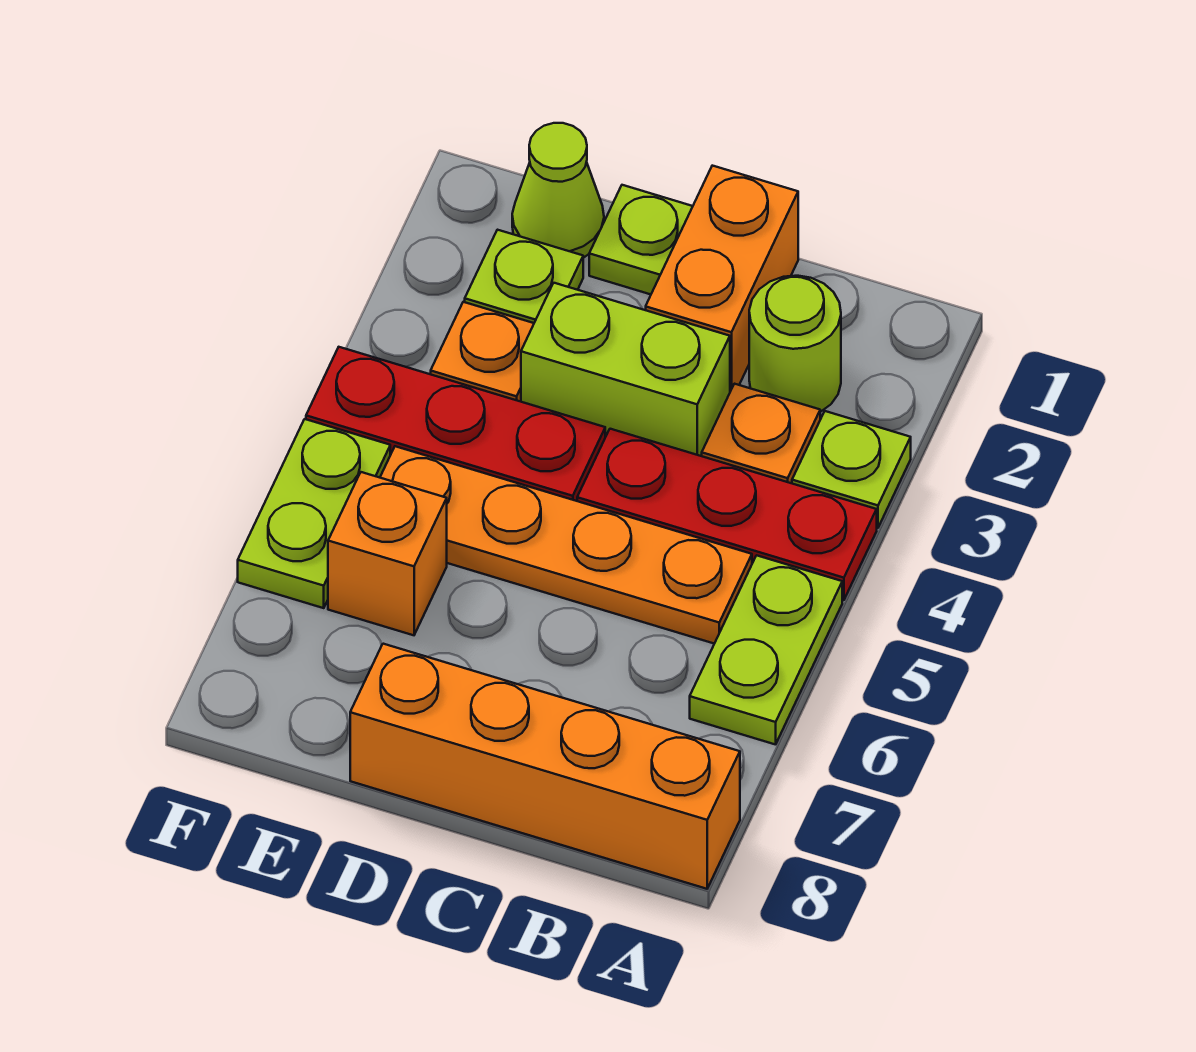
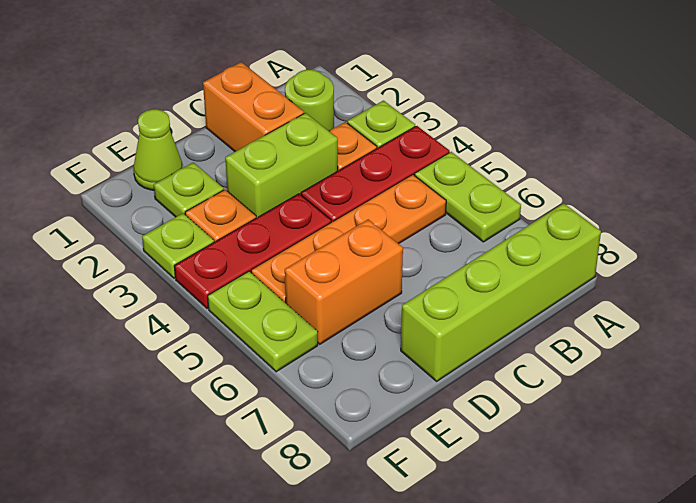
orange brick A8:D8 level 1 -> lime brick A8:D8 level 1
lime plate D1 level 1 -> lime plate F3 level 1
orange brick E6 level 1 -> orange brick D6:E6 level 1

